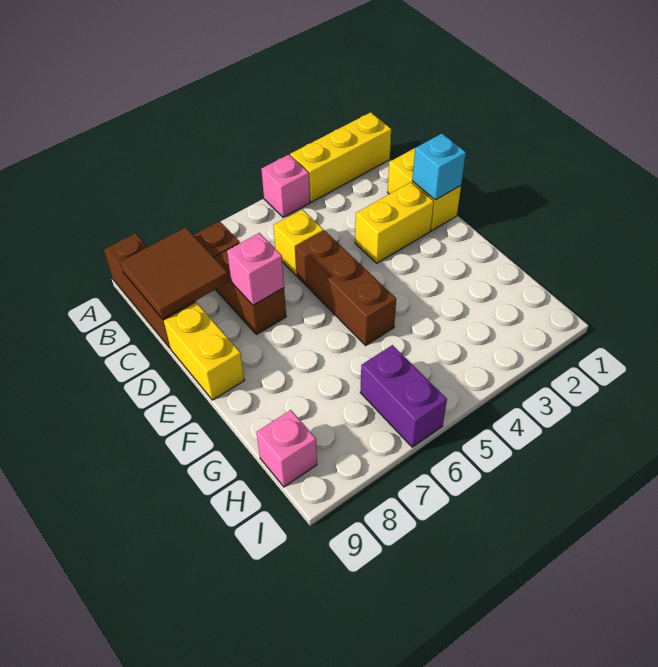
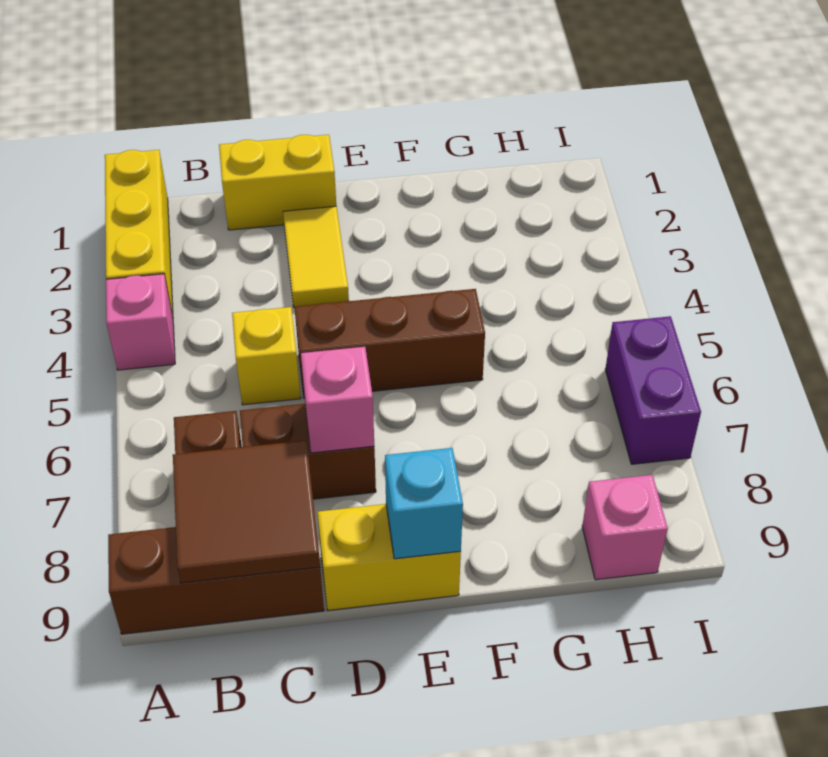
cyan brick D1 level 2 -> cyan brick E9 level 2
yellow brick D2:D3 level 1 -> yellow tile D2:D3 level 1
purple brick H6:I6 level 1 -> purple brick I6:I7 level 1

